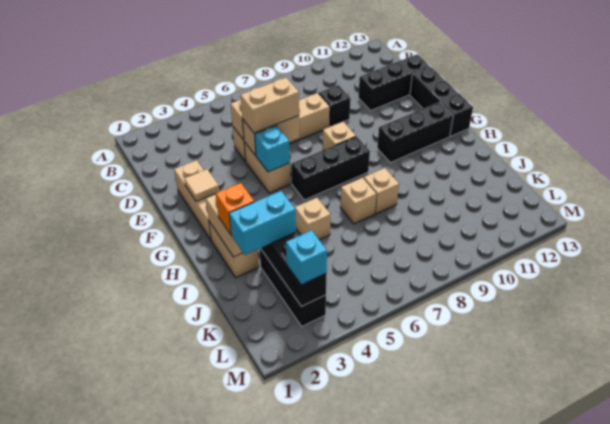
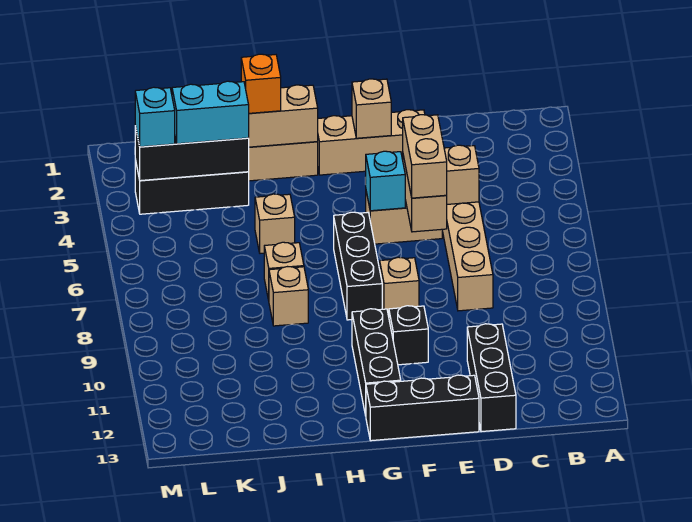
black brick D9 level 1 -> black brick F10 level 1
tan tile F2 level 2 -> tan brick F2 level 2
cyan brick J2:J3 level 3 -> cyan brick J3:K3 level 3

